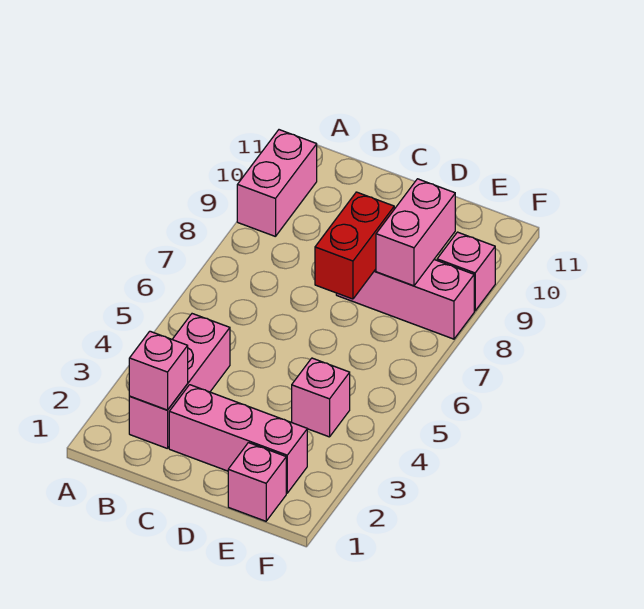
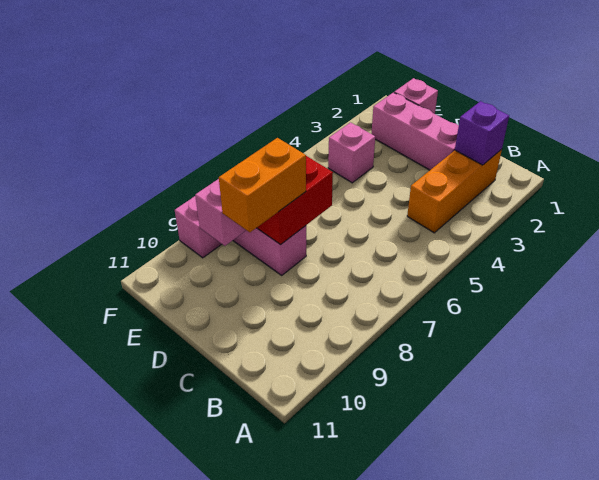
pink brick A9:A10 level 1 -> none
pink brick B2:B4 level 1 -> orange brick B2:B4 level 1
pink brick B2 level 2 -> purple brick B2 level 2
none -> orange brick D8:D9 level 3

